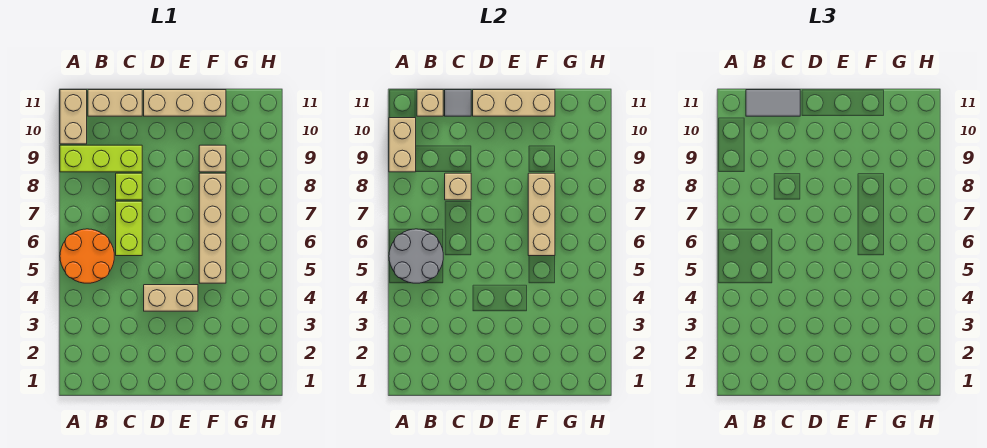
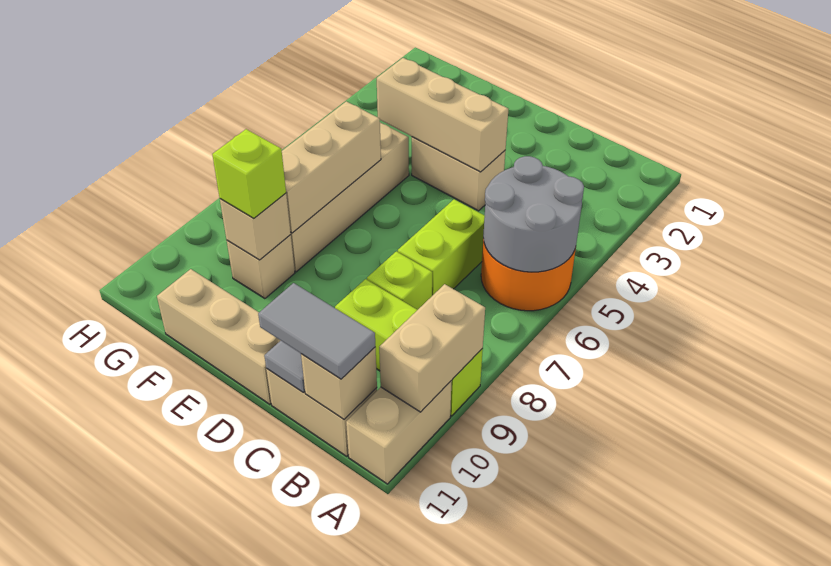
tan brick C8 level 2 -> tan brick F9 level 2
tan brick D11:F11 level 2 -> tan brick D4:F4 level 2
none -> lime brick F9 level 3

